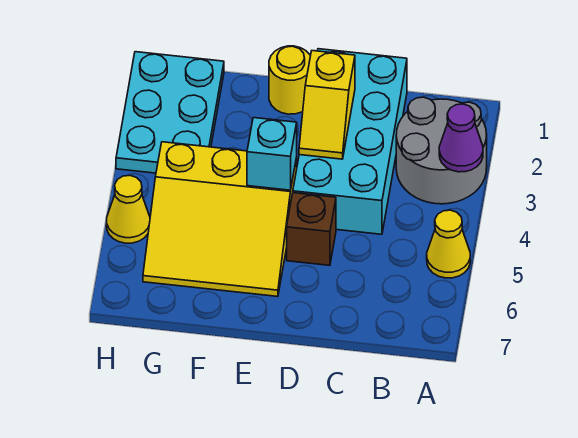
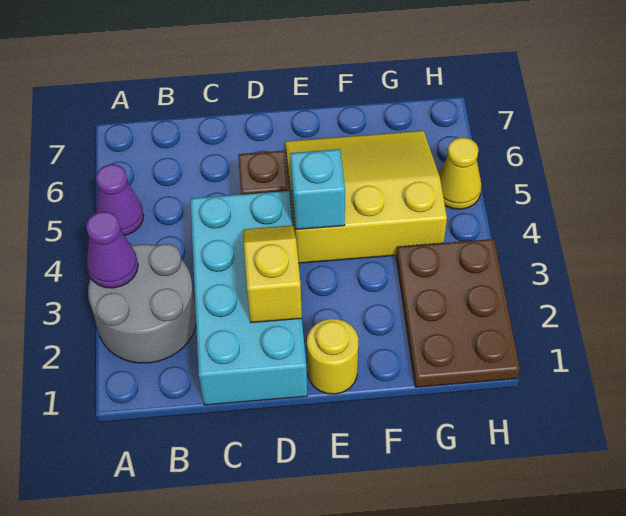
yellow cone A5 level 1 -> purple cone A5 level 1
cyan plate G1:H3 level 1 -> brown plate G1:H3 level 1

